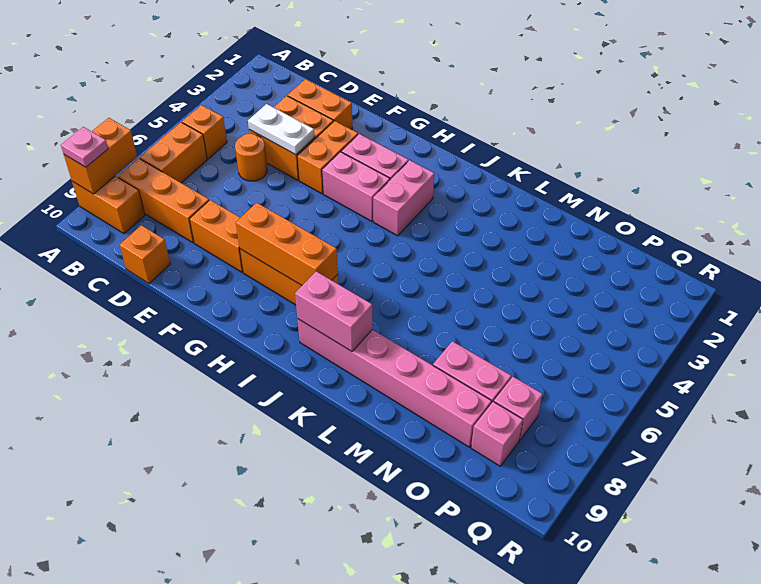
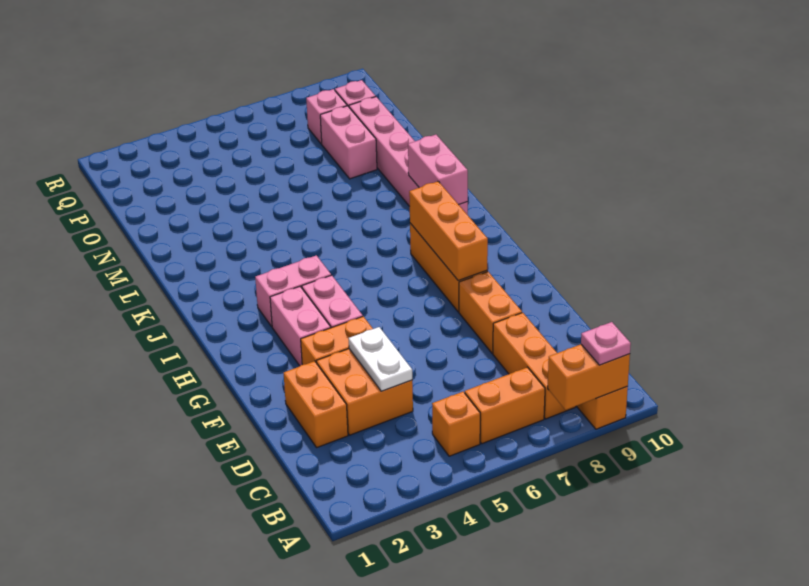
orange round brick D5 level 1 -> none
orange brick D10 level 1 -> none

